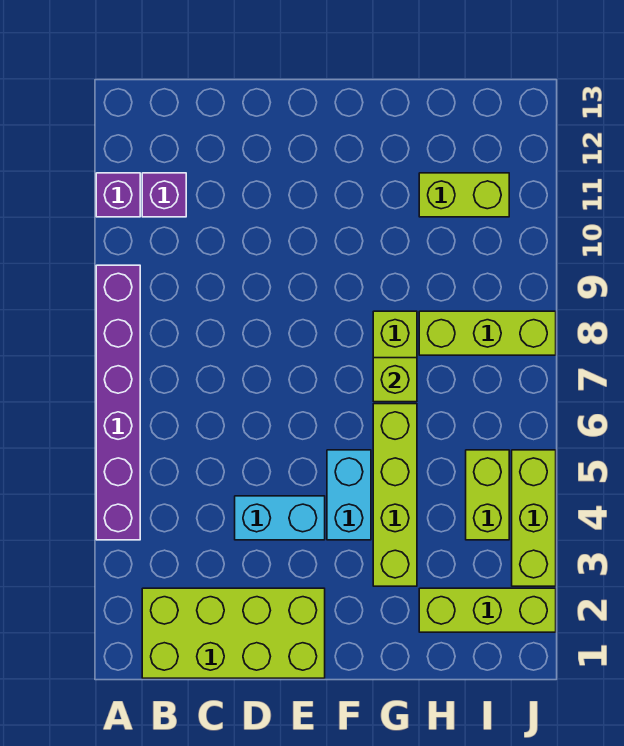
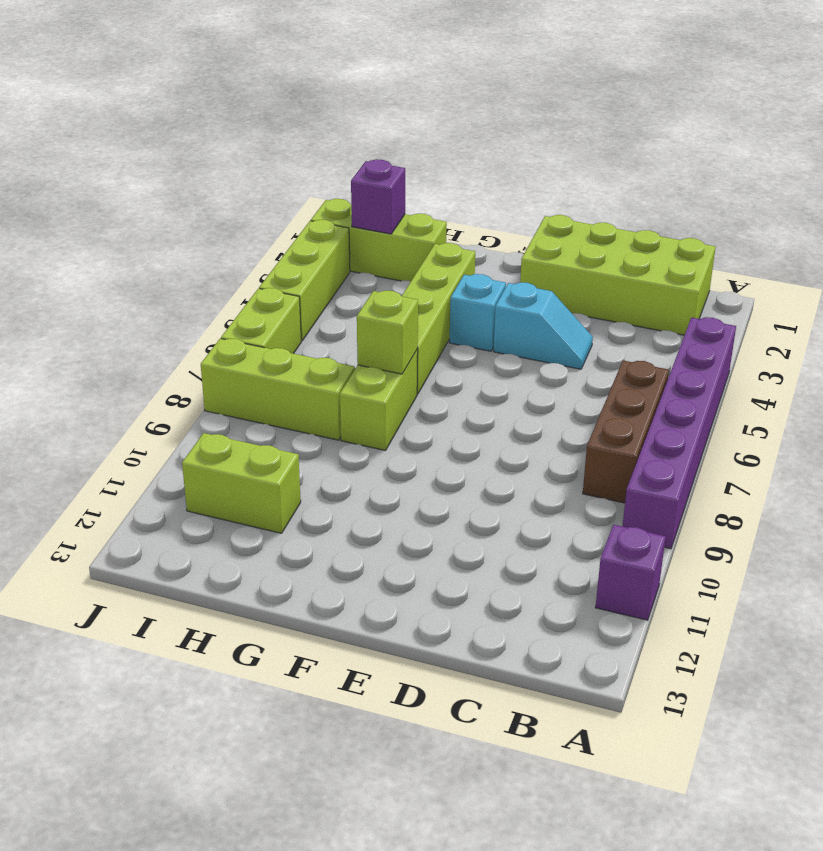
none -> brown brick B6:B8 level 1
purple brick B11 level 1 -> purple brick I2 level 2
cyan brick D4:E4 level 1 -> cyan slope D4:E4 level 1 top E
cyan brick F4:F5 level 1 -> cyan brick F4 level 1
lime brick I4:I5 level 1 -> lime brick J6:J7 level 1

